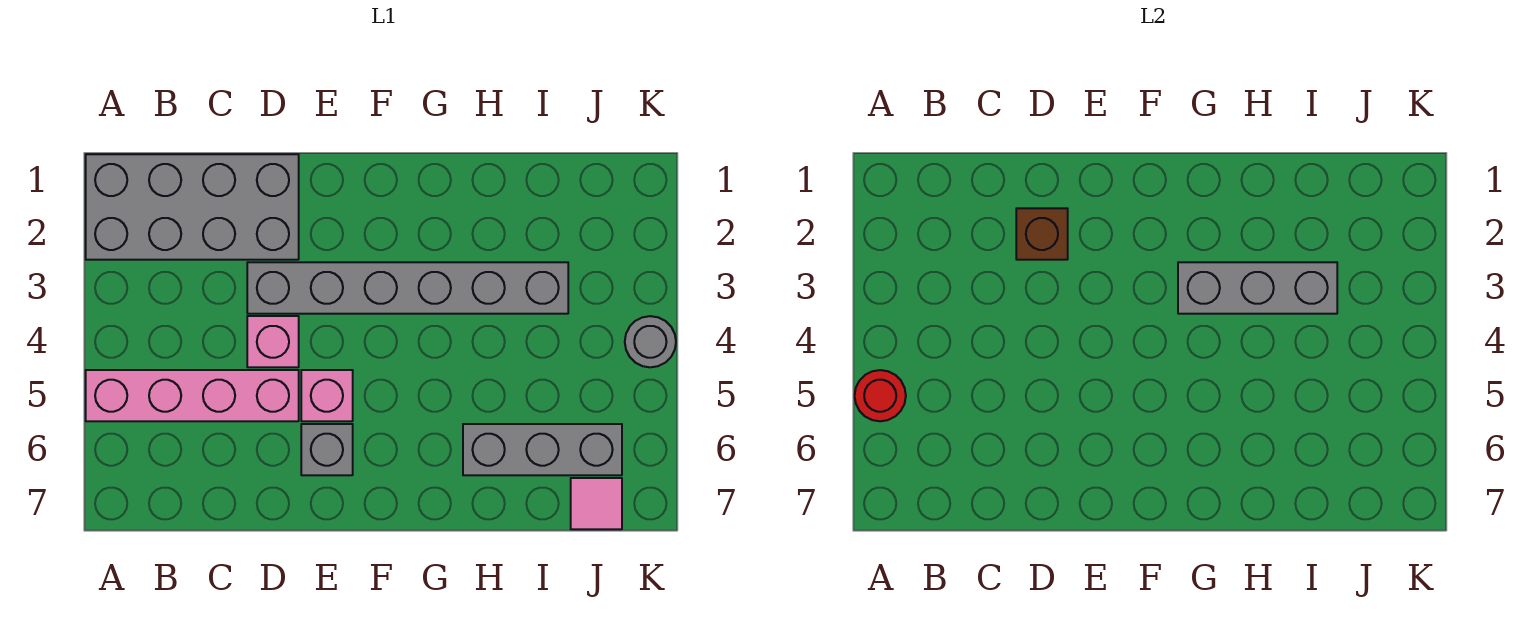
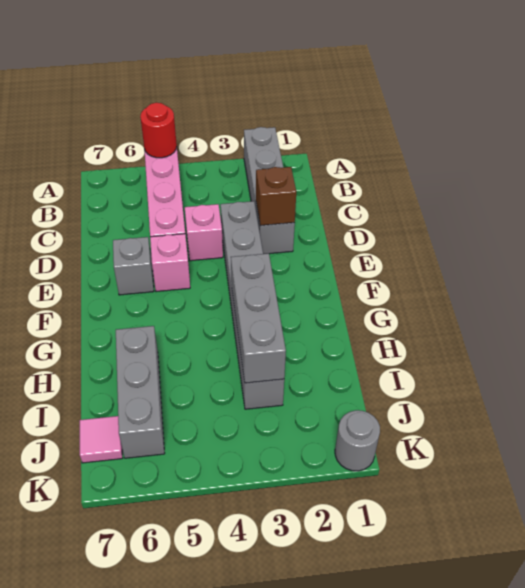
grey brick A1:D2 level 1 -> grey brick A2:D2 level 1
grey round brick K4 level 1 -> grey round brick K1 level 1

